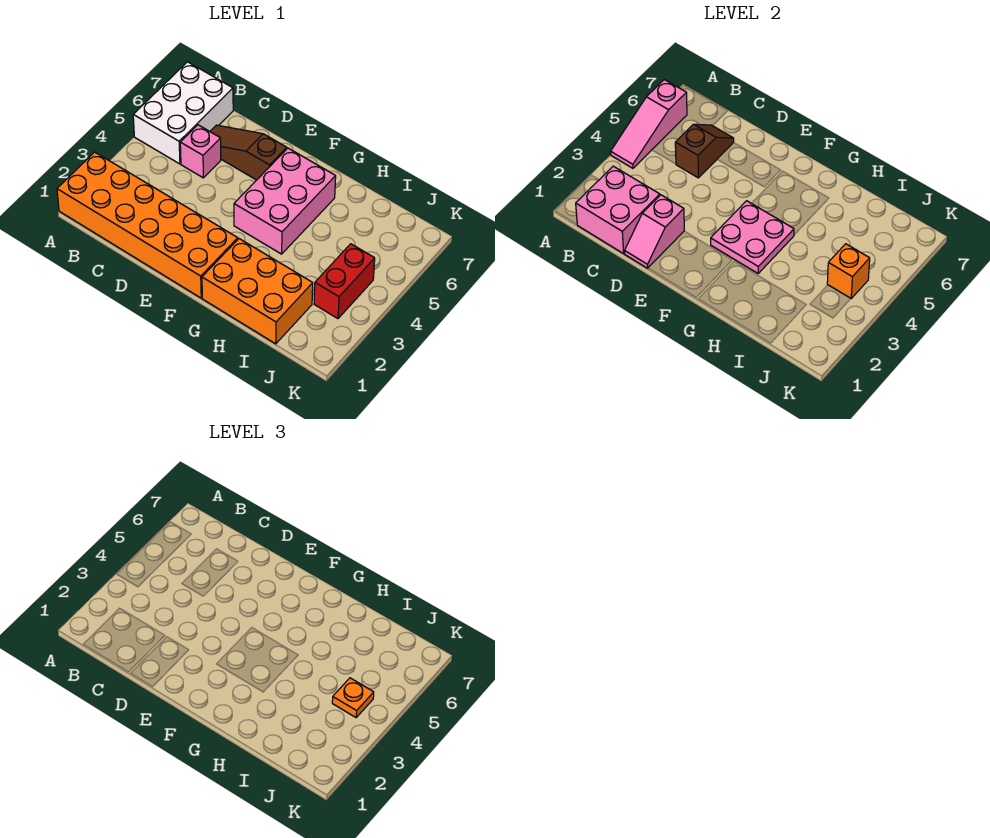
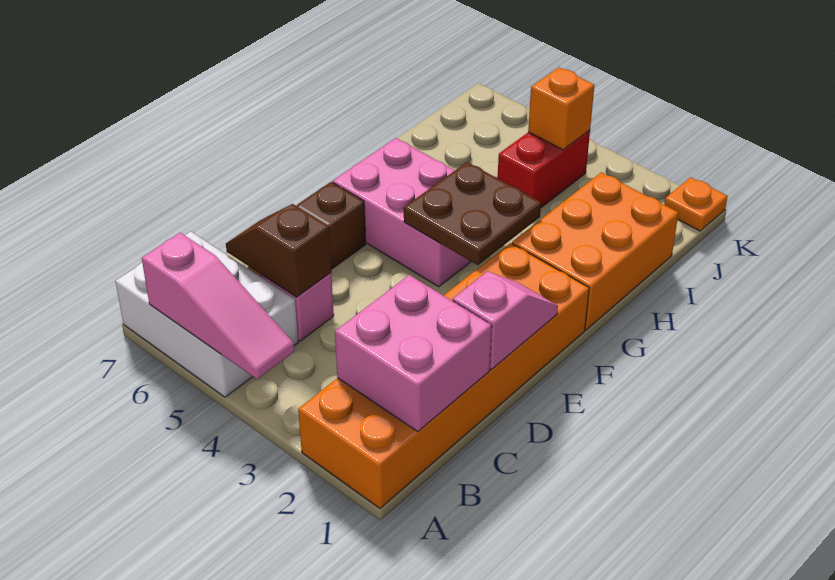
pink slope D1:D2 level 2 top 2 -> pink slope D1:E1 level 2 top D
pink plate F3:G4 level 2 -> brown plate F3:G4 level 2
red brick J3:J4 level 1 -> red brick I4:J4 level 1
orange plate J4 level 3 -> orange plate K1 level 1

